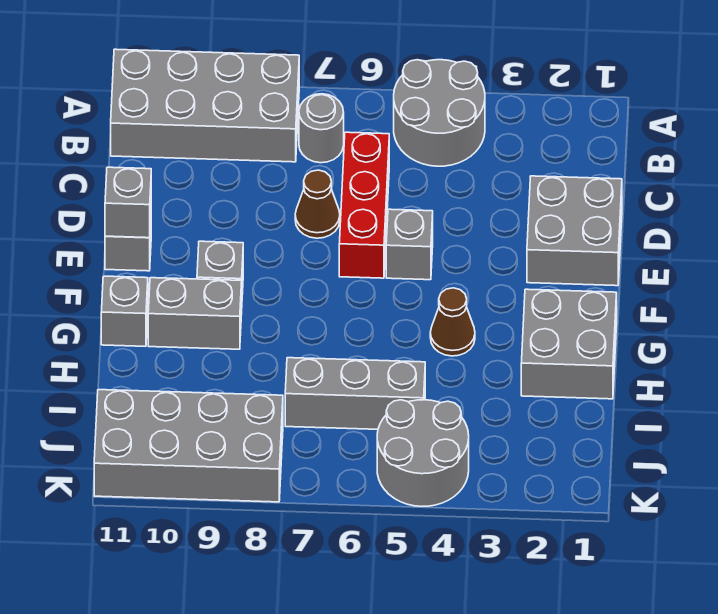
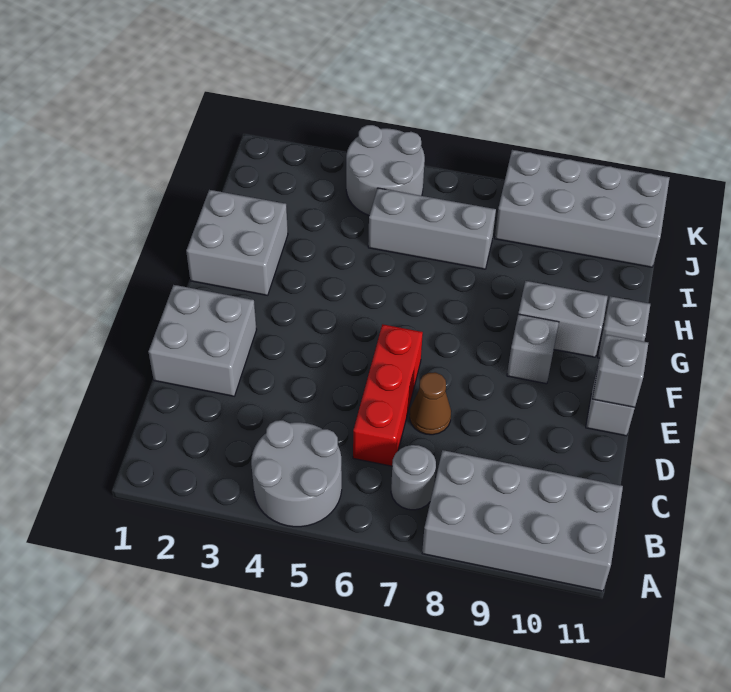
grey brick E5 level 1 -> none
brown cone G4 level 1 -> none

